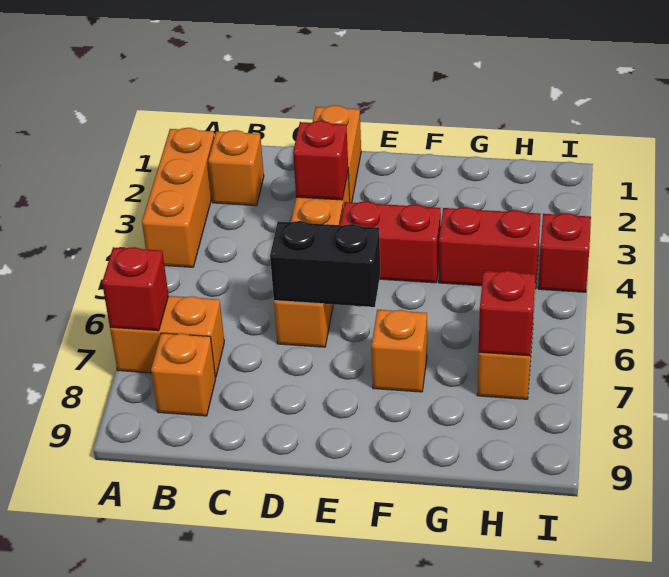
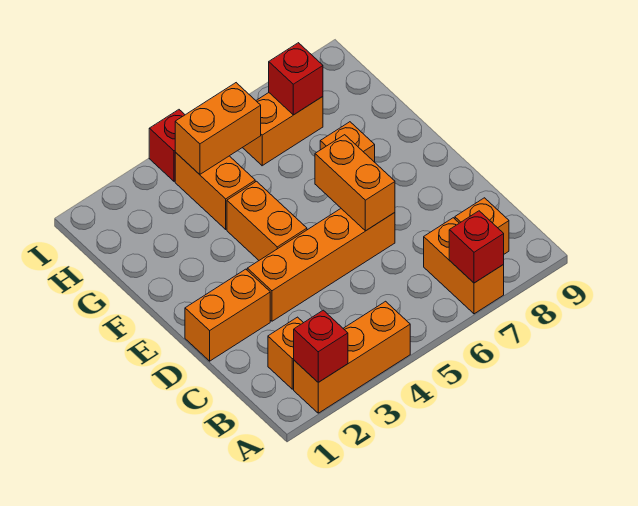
red brick D3 level 2 -> red brick A2 level 2
black brick D6:E6 level 2 -> orange brick D6:E6 level 2
red brick E4:F4 level 1 -> orange brick E4:F4 level 1
red brick G4:H4 level 1 -> orange brick G4:H4 level 1
none -> orange brick H4:H5 level 2

